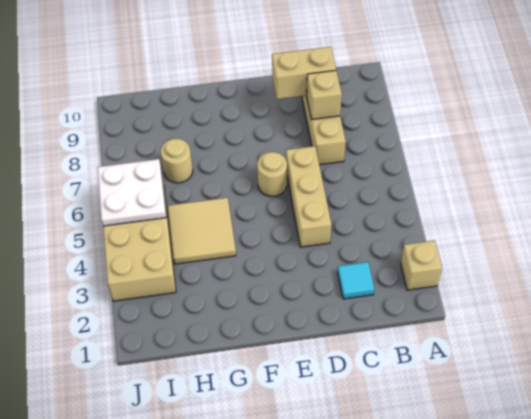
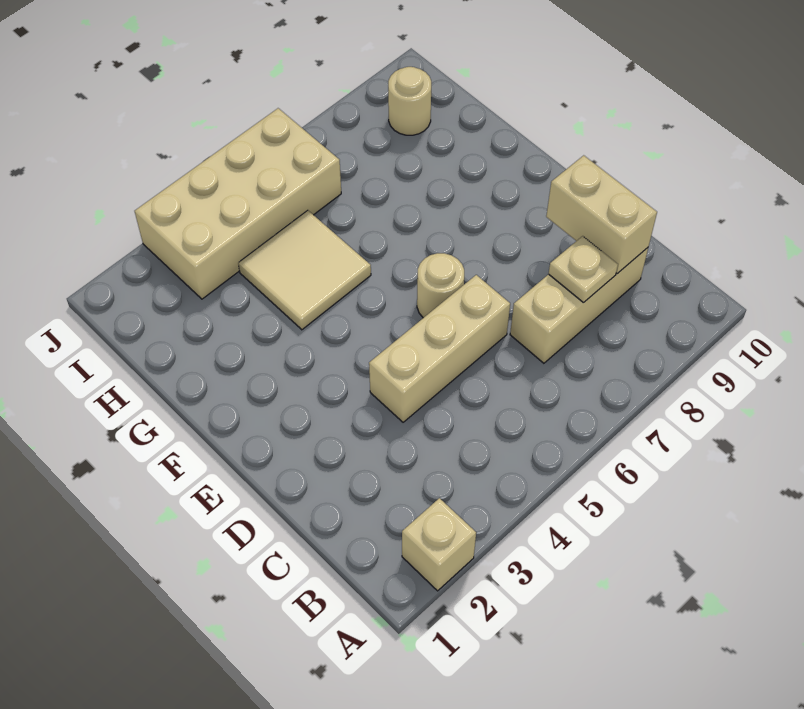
cyan tile C2 level 1 -> none
tan brick C8 level 2 -> tan plate C8 level 2
tan round brick H7 level 1 -> tan round brick I9 level 1
white plate I5:J6 level 2 -> none

